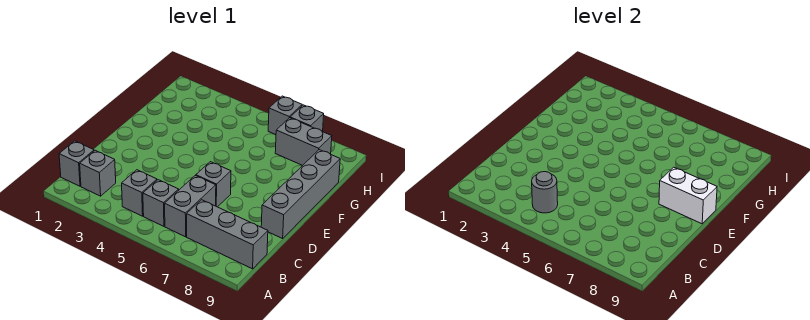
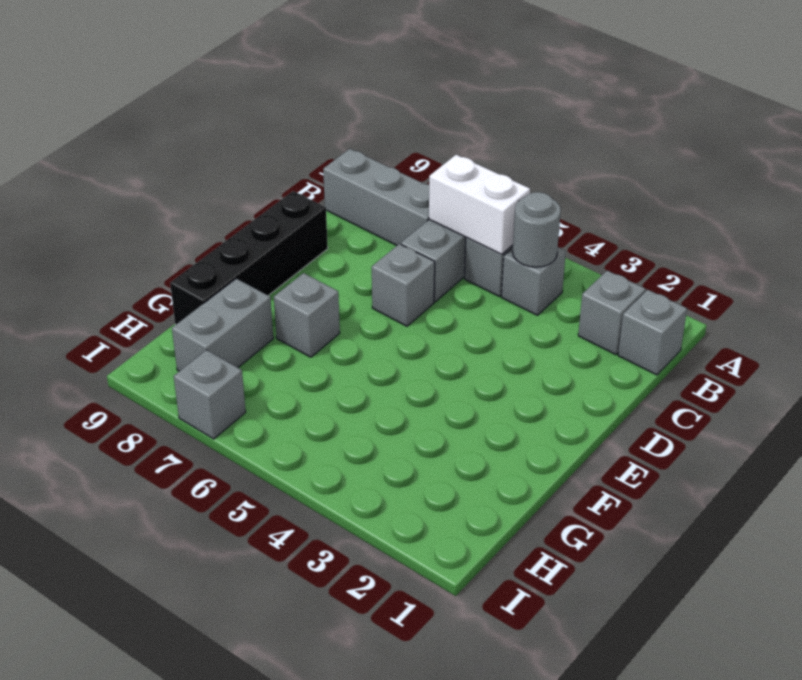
grey brick D9:G9 level 1 -> black brick D9:G9 level 1
white brick E8:E9 level 2 -> white brick B5:B6 level 2
grey brick H7:H8 level 1 -> grey brick G8:H8 level 1
grey brick I6 level 1 -> grey brick F7 level 1

